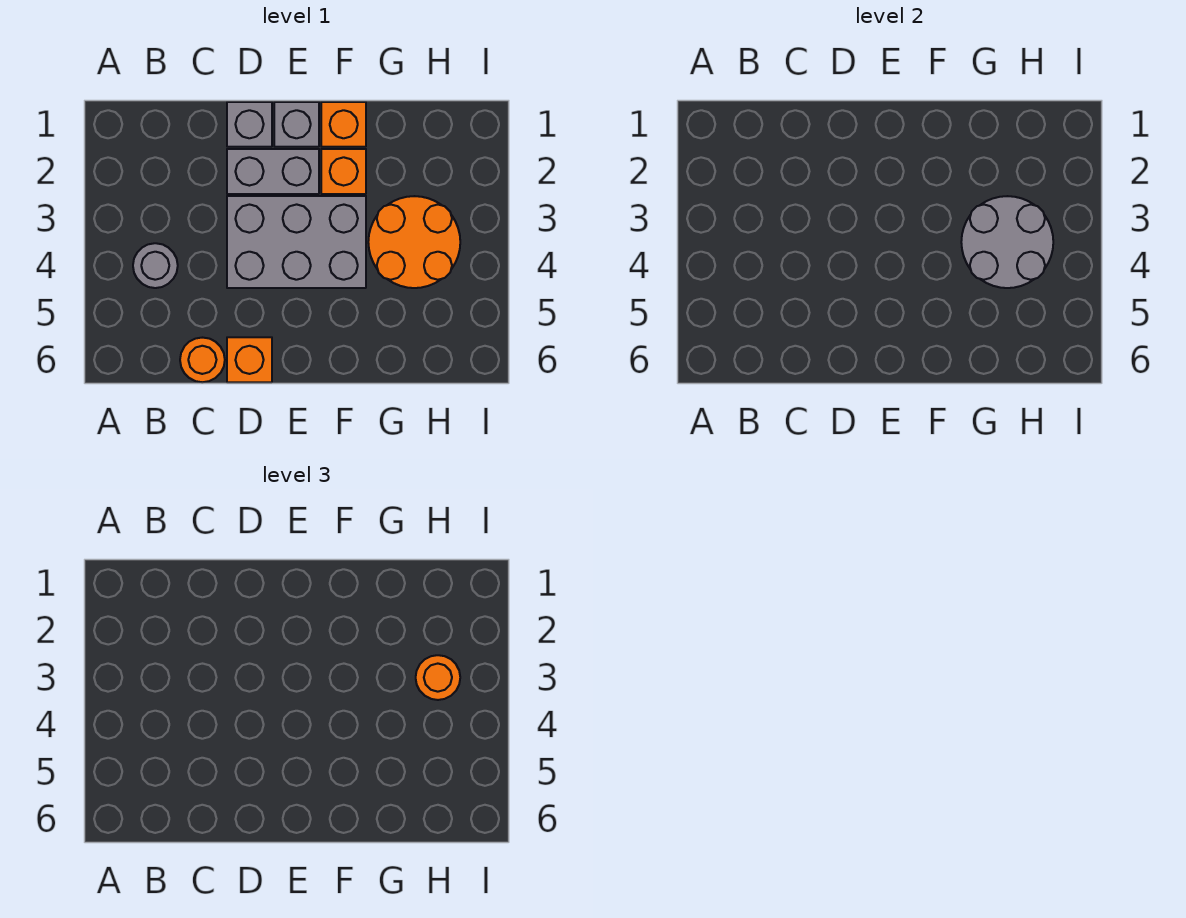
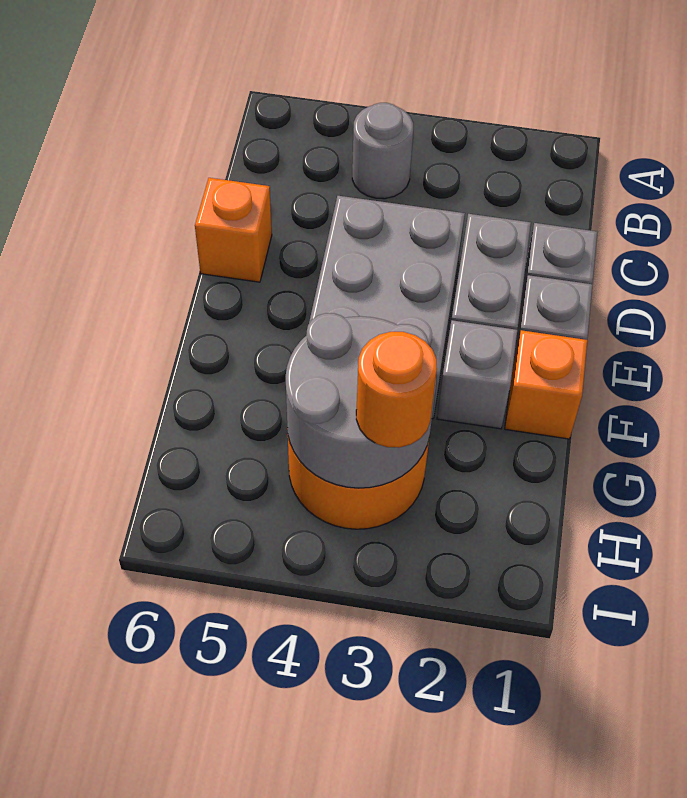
orange round brick C6 level 1 -> none
orange brick F2 level 1 -> grey brick F2 level 1

